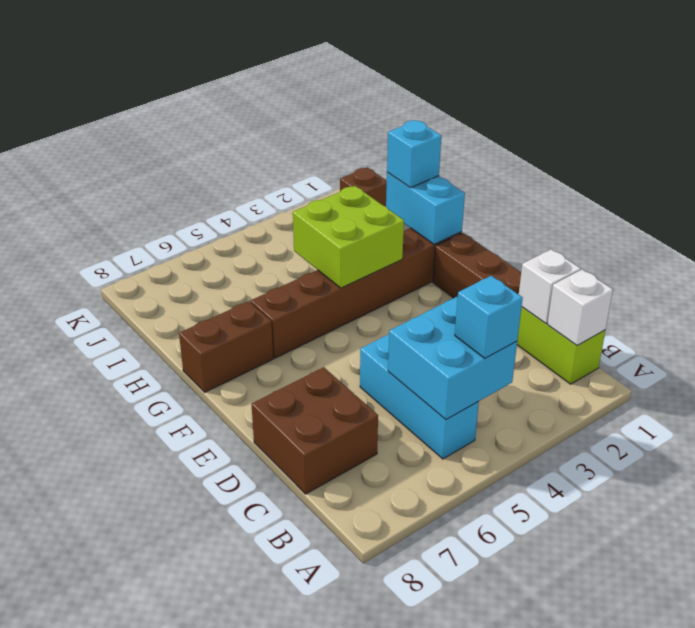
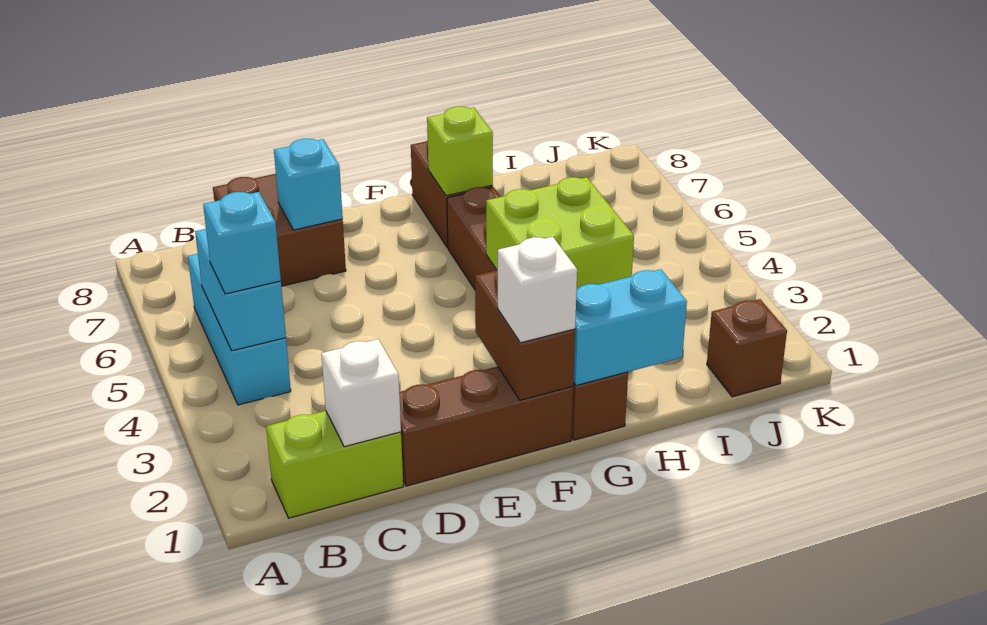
white brick B1 level 2 -> white brick F1 level 3
cyan brick B4:C5 level 2 -> cyan brick B4:B5 level 2
cyan brick B5:D5 level 1 -> cyan brick B4:B6 level 1
none -> brown brick F1:F2 level 2
none -> lime brick G7 level 2
cyan brick H1 level 3 -> cyan brick D7 level 2

